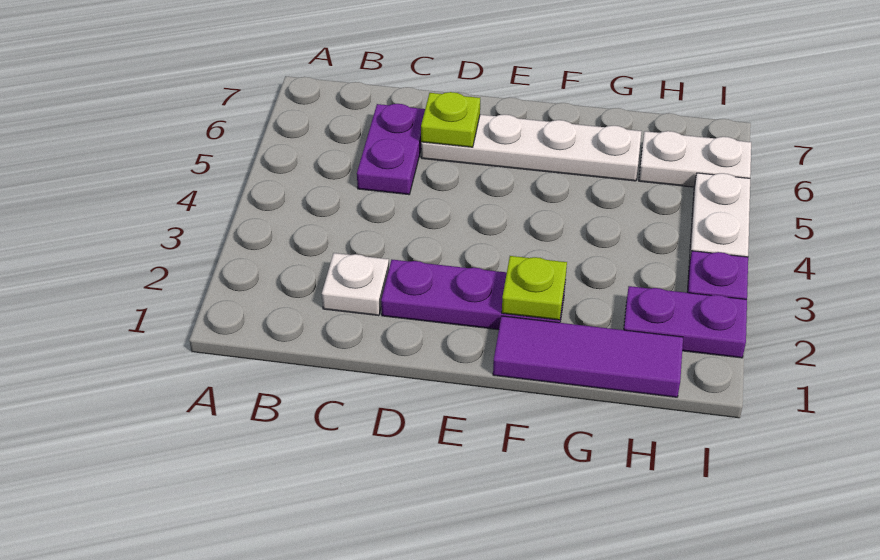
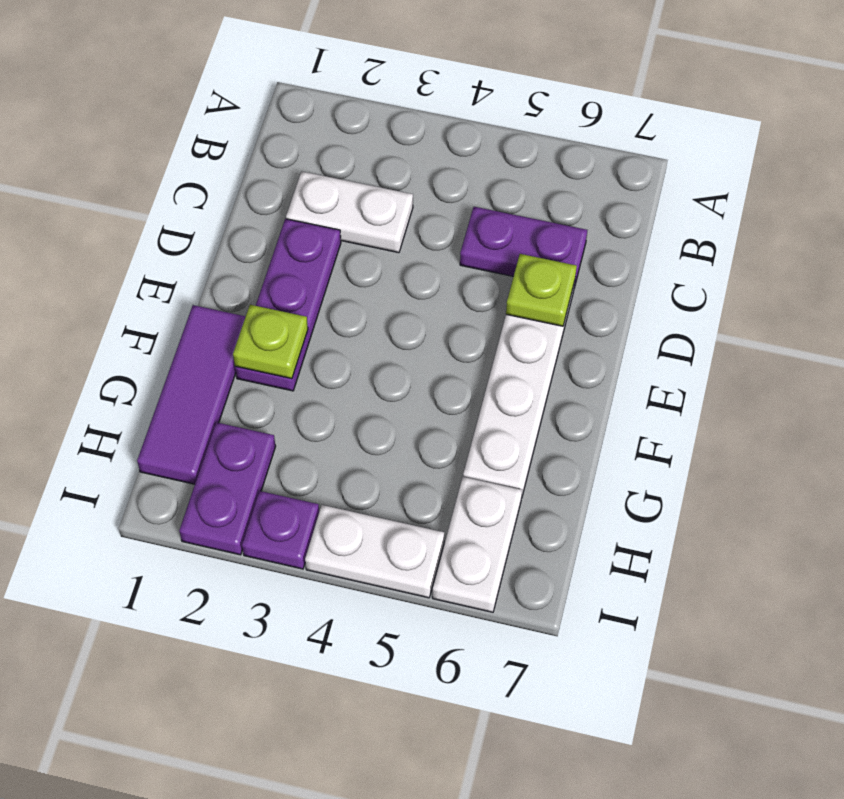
white plate C2 level 1 -> white plate C2:C3 level 1

